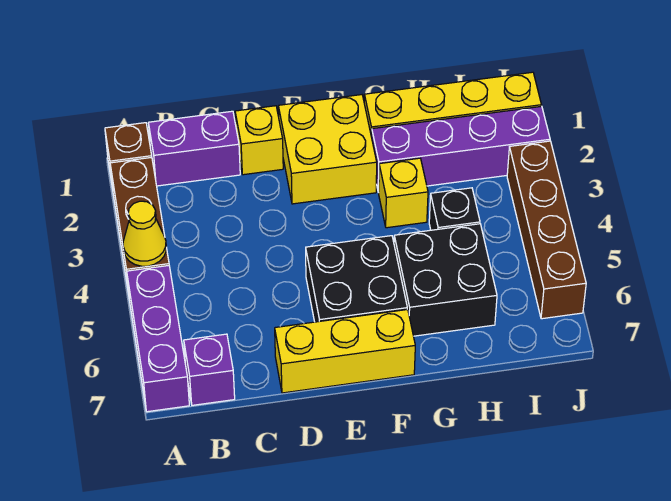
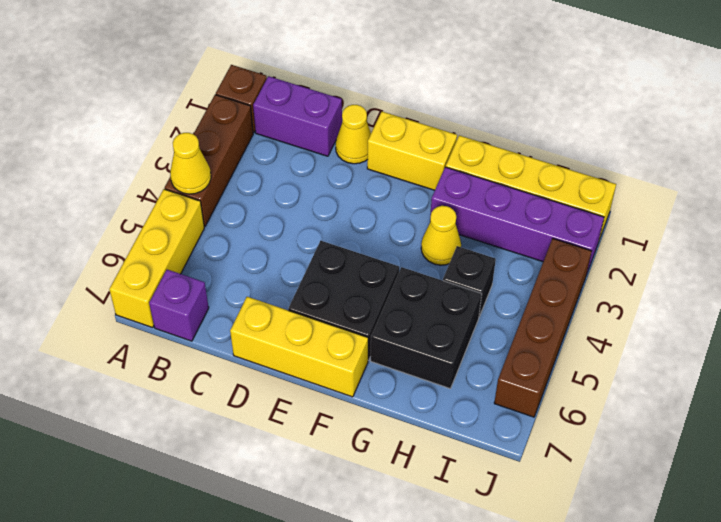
purple brick A5:A7 level 1 -> yellow brick A5:A7 level 1
yellow brick D1 level 1 -> yellow cone D1 level 1
yellow brick E1:F2 level 1 -> yellow brick E1:F1 level 1
yellow brick G3 level 1 -> yellow cone G3 level 1

